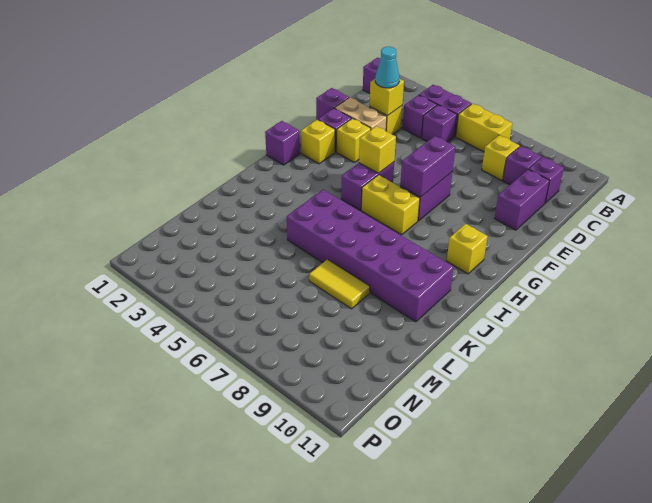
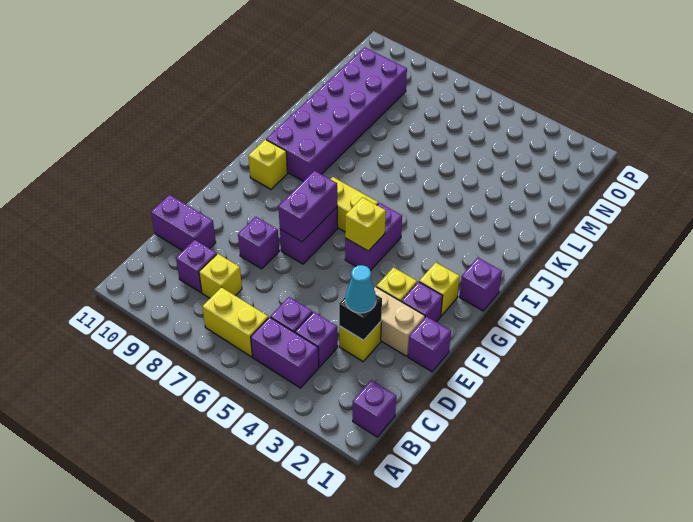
purple brick C10 level 1 -> purple brick E8 level 1
yellow brick D3 level 2 -> black brick D3 level 2
purple brick D10:E10 level 1 -> purple brick D10:D11 level 1
purple brick J5:K10 level 1 -> purple brick I9:N10 level 1
yellow tile L7:L8 level 1 -> none

